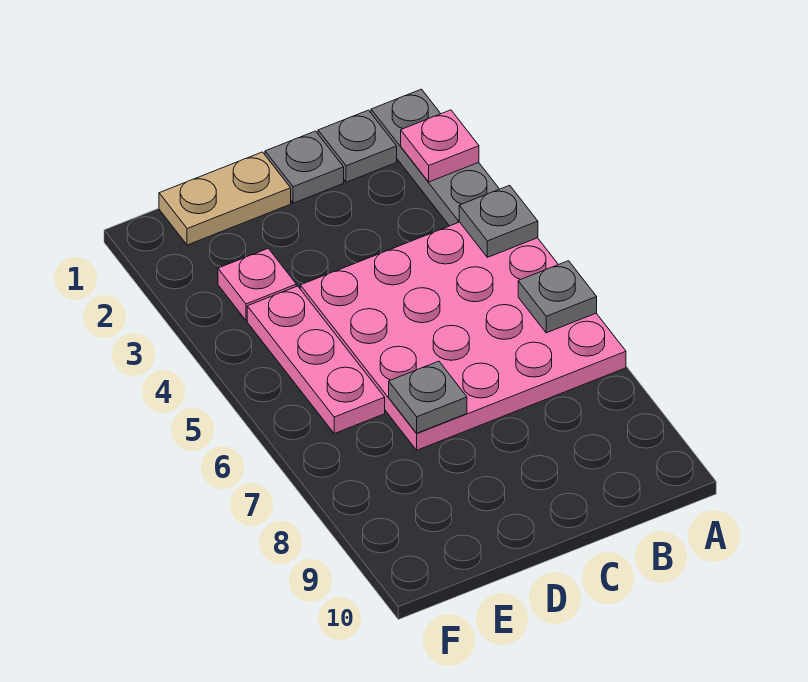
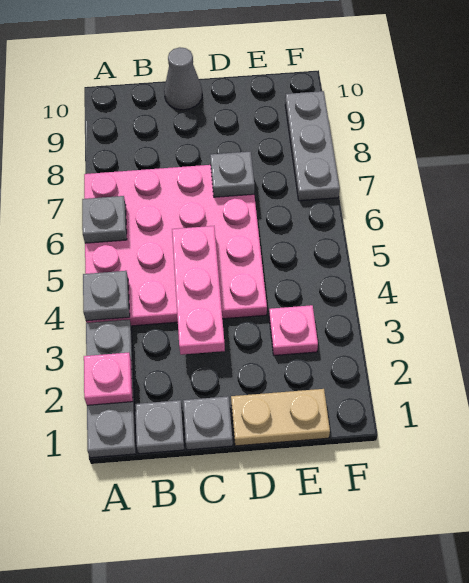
none -> grey cone C10 level 1
pink plate E4:E6 level 1 -> pink plate C3:C5 level 2
none -> grey plate F7:F9 level 1

